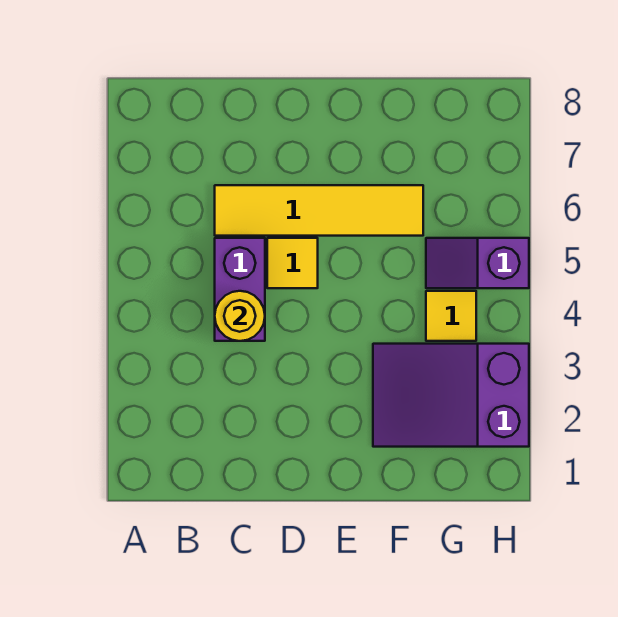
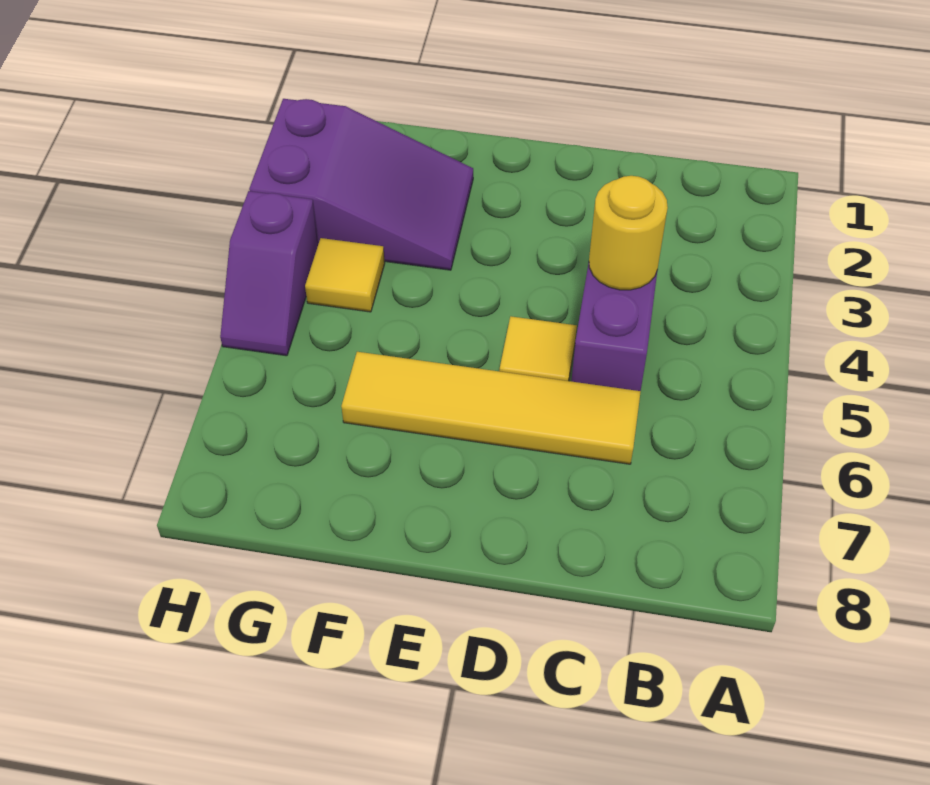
purple slope G5:H5 level 1 top H -> purple slope H4:H5 level 1 top 4

